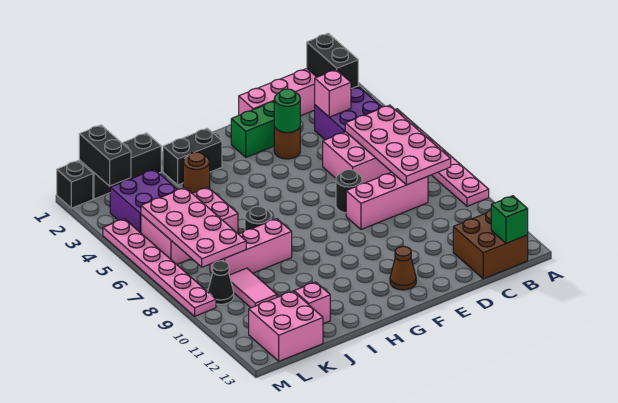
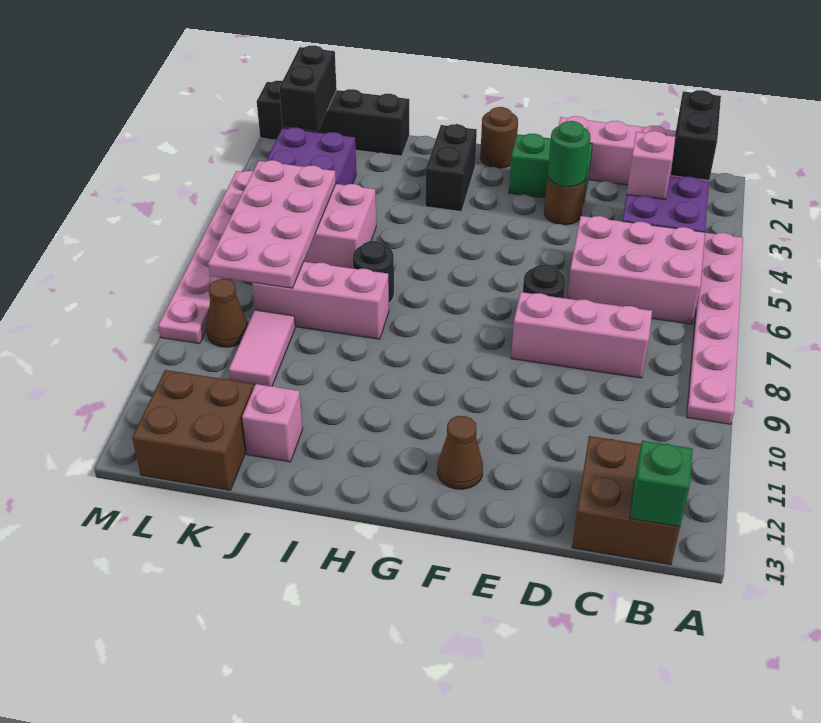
pink plate B5:C8 level 2 -> none
black brick H2:I2 level 1 -> black brick H2:H3 level 1
brown round brick I3 level 1 -> brown round brick G1 level 1
pink brick K12:L13 level 1 -> brown brick K12:L13 level 1
black cone L9 level 1 -> brown cone L9 level 1

